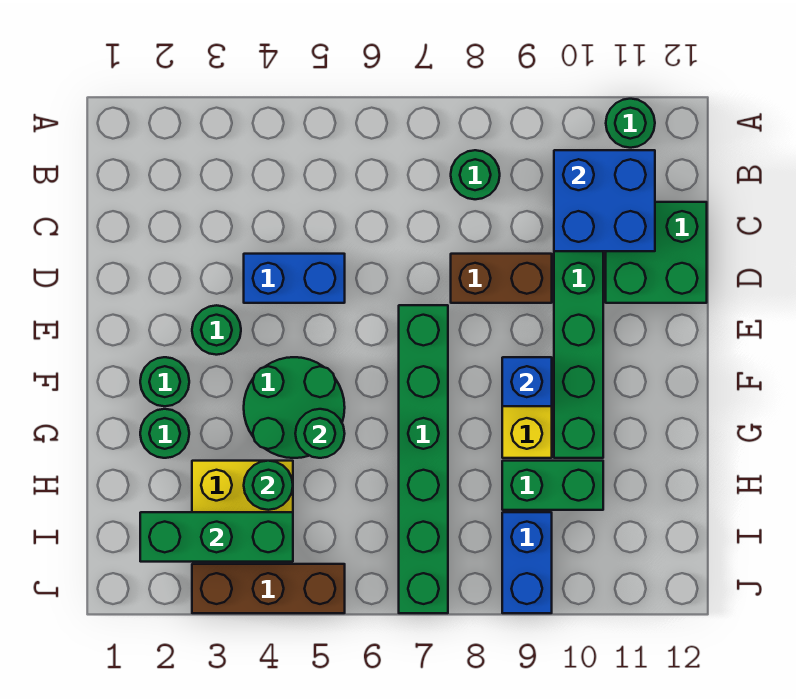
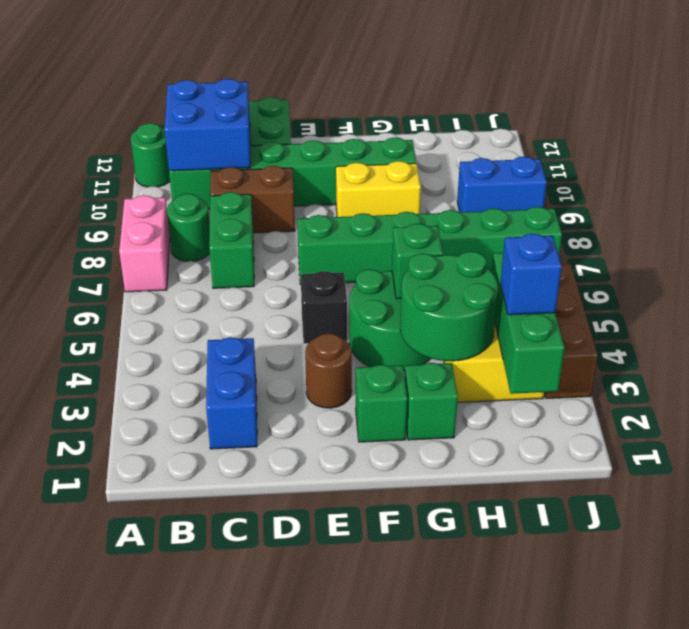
none -> pink brick A7:A8 level 1
blue brick D4:D5 level 1 -> blue brick C2:C3 level 1
brown brick D8:D9 level 1 -> brown brick C9:D9 level 1
green round brick E3 level 1 -> brown round brick E3 level 1
none -> black brick E5 level 1
green round brick F2 level 1 -> green brick F2 level 1
blue brick F9 level 2 -> blue brick I3 level 3
green round brick G2 level 1 -> green brick G2 level 1
green round brick G5 level 2 -> green brick G5 level 2
green round brick H4 level 2 -> green round brick G3:H4 level 2
green brick H9:H10 level 1 -> green brick C7:C8 level 1

